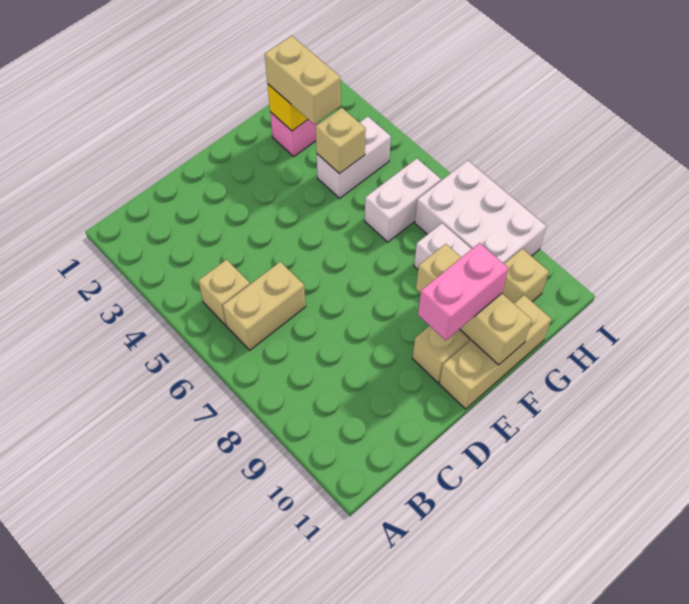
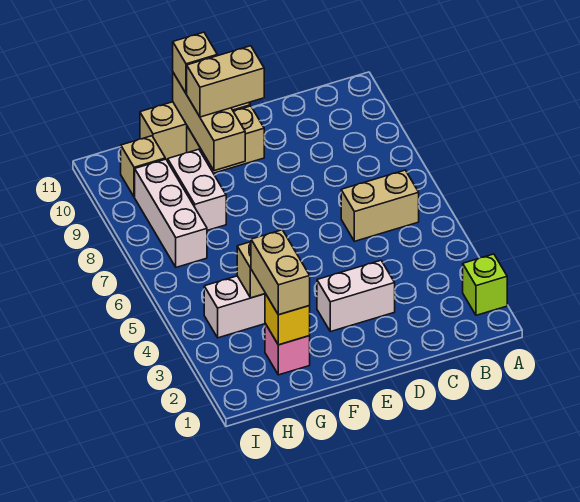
none -> lime brick A2 level 1
tan brick B5 level 1 -> tan brick F11 level 3
pink brick E10:F10 level 3 -> tan brick E10:F10 level 3
white brick G6:H6 level 1 -> white brick D3:E3 level 1
white brick H7:I9 level 1 -> white brick H7:H9 level 1

